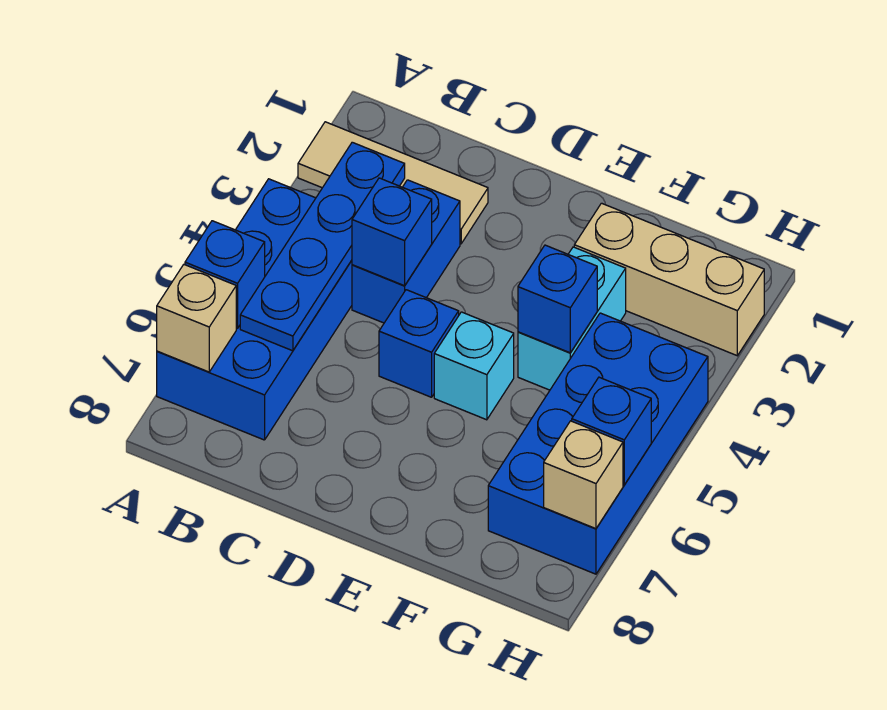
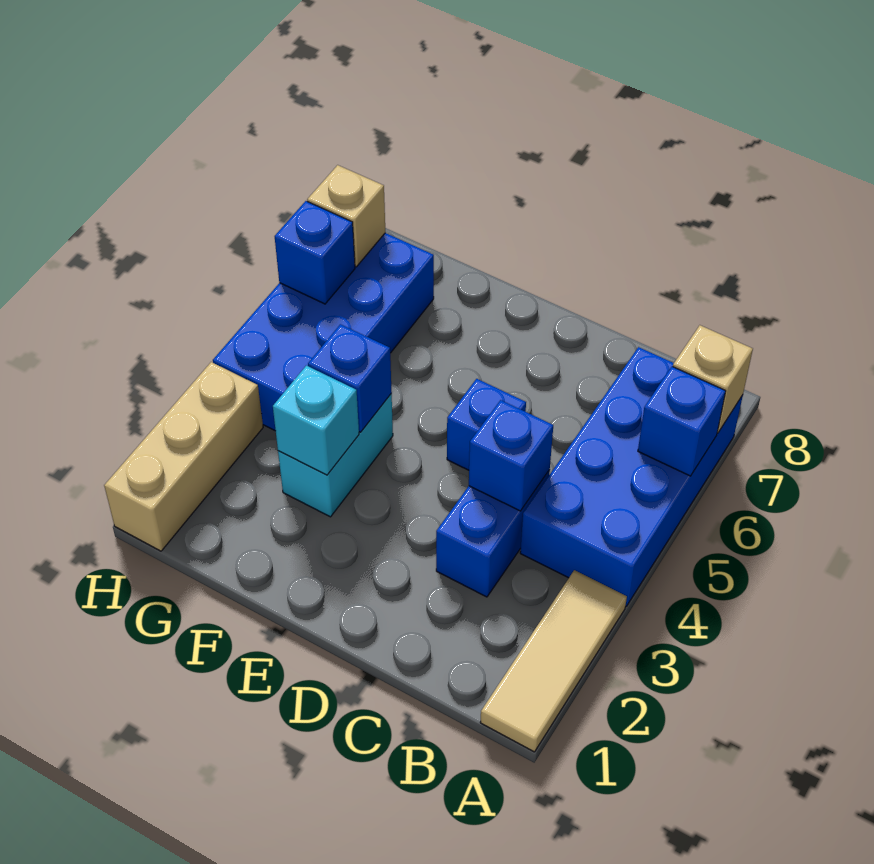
tan tile A2:C2 level 1 -> tan tile A1:A3 level 1
blue plate B3:B6 level 2 -> none
cyan brick E5 level 1 -> cyan brick F3 level 2
tan brick F2:H2 level 1 -> tan brick H1:H3 level 1

